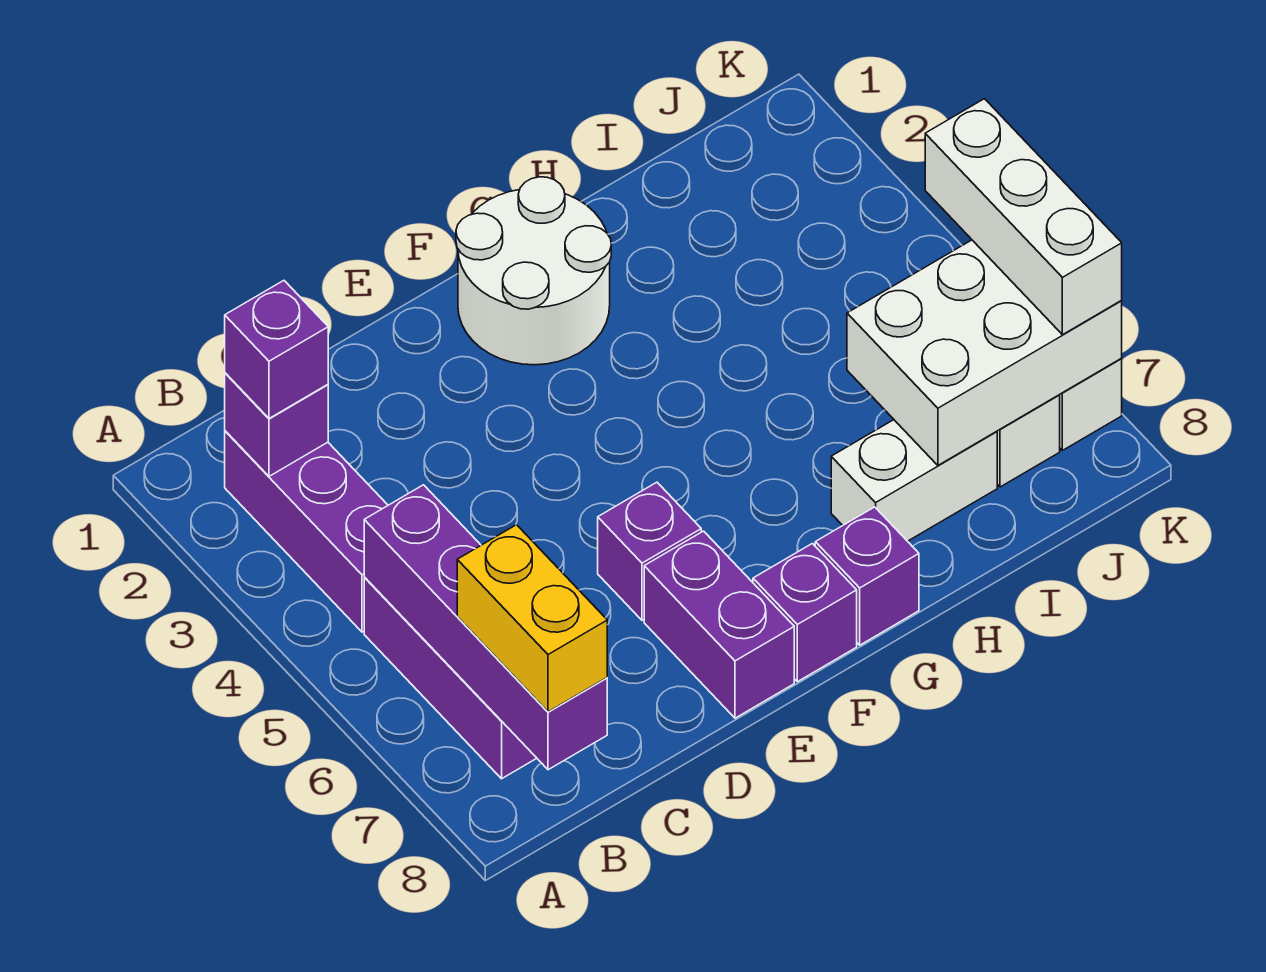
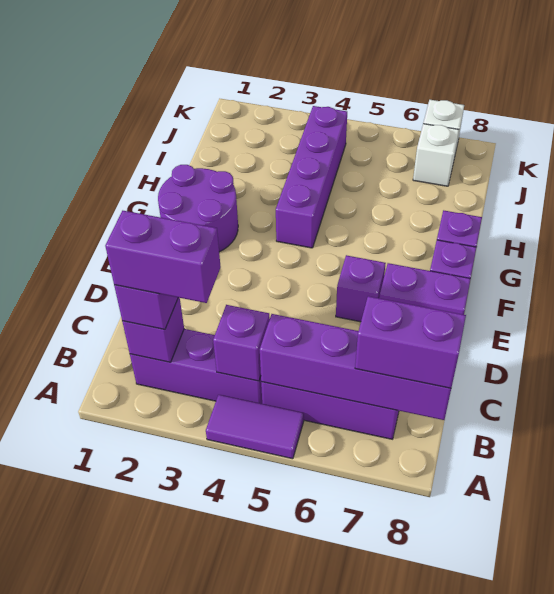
none -> purple tile A4:A5 level 1
none -> purple brick B2:B3 level 4
none -> purple brick B4 level 2
yellow brick B7:B8 level 3 -> purple brick B7:B8 level 3
white round brick F1:G2 level 1 -> purple round brick F1:G2 level 1
none -> purple brick G4:J4 level 1
white brick H7:I7 level 1 -> none
white brick I6:K7 level 2 -> none
white brick K5:K7 level 3 -> none

